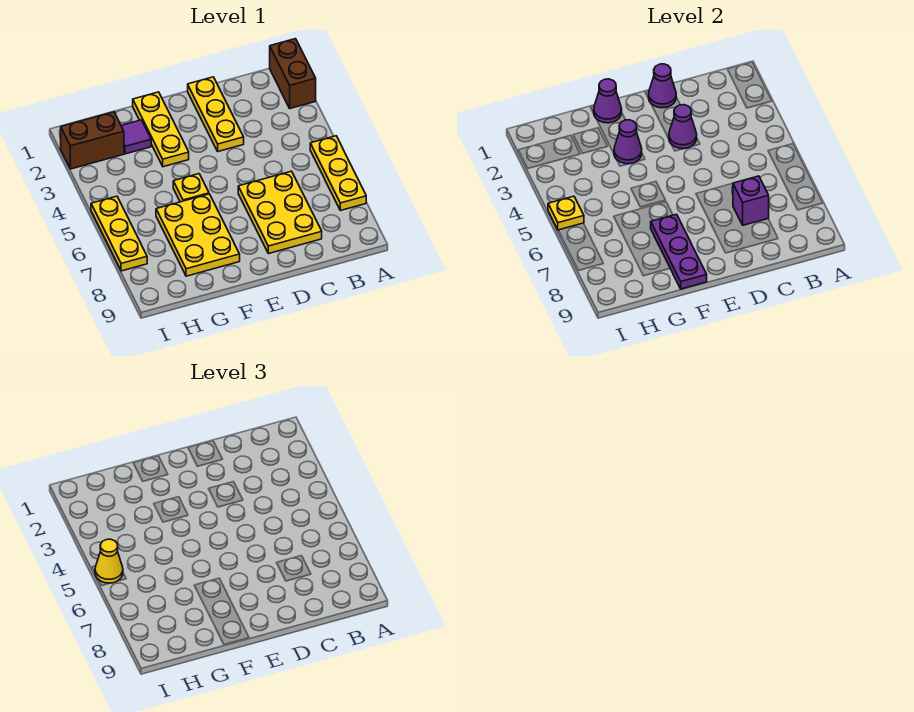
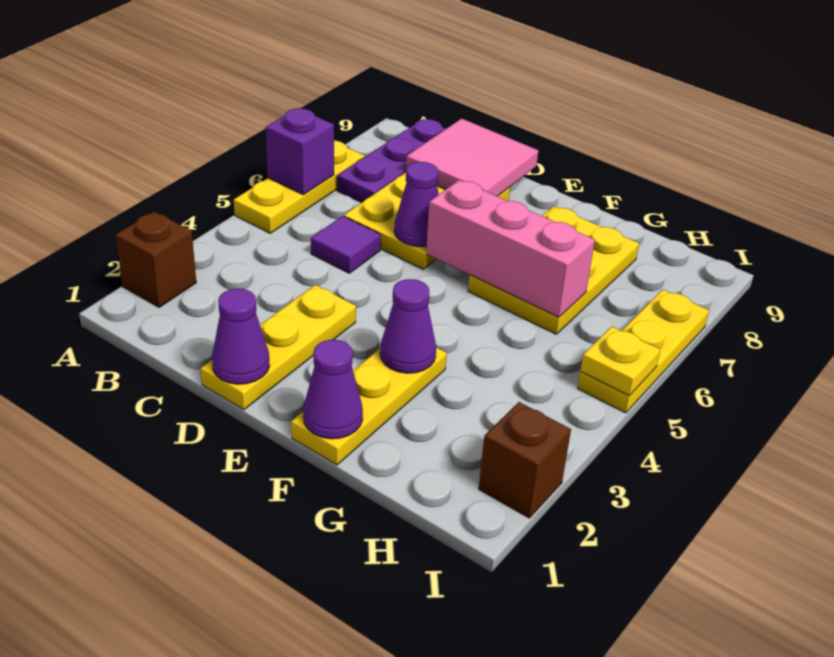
brown brick A1:A2 level 1 -> brown brick A2 level 1
purple brick C7 level 2 -> purple brick A6 level 2
none -> pink tile C8:D9 level 2
purple cone D3 level 2 -> purple cone D6 level 2
none -> pink brick E6:G6 level 2
yellow plate F5 level 1 -> none
purple plate F7:F9 level 2 -> purple plate B7:B9 level 1
purple tile G2 level 1 -> purple tile C5 level 1
brown brick H2:I2 level 1 -> brown brick I2 level 1
yellow cone I5 level 3 -> none

